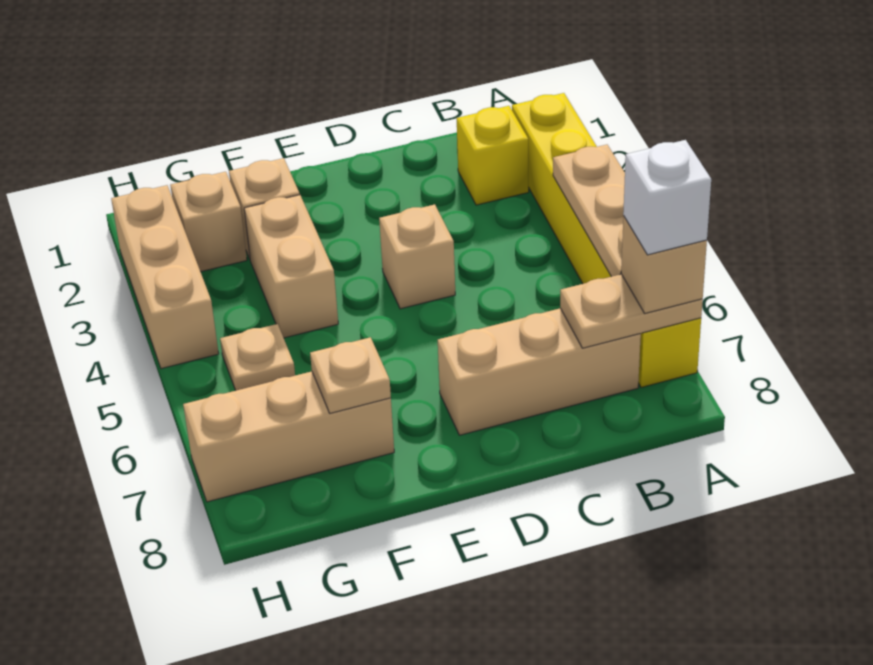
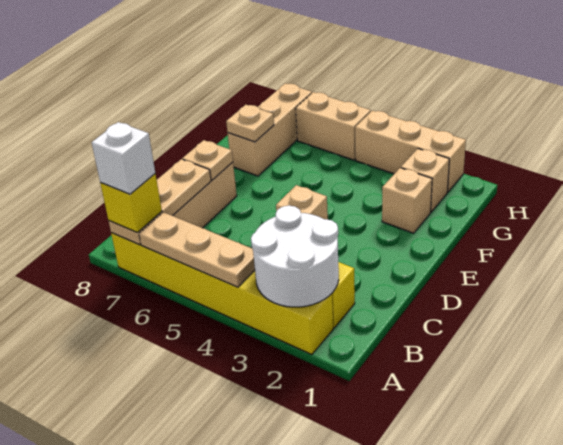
none -> white round brick A2:B3 level 2
tan plate A7:B7 level 2 -> tan plate A7:C7 level 2
tan brick A7 level 3 -> yellow brick A7 level 3
tan brick F3:F4 level 1 -> tan brick H5:H6 level 1
tan plate G5 level 1 -> tan plate D7 level 2

